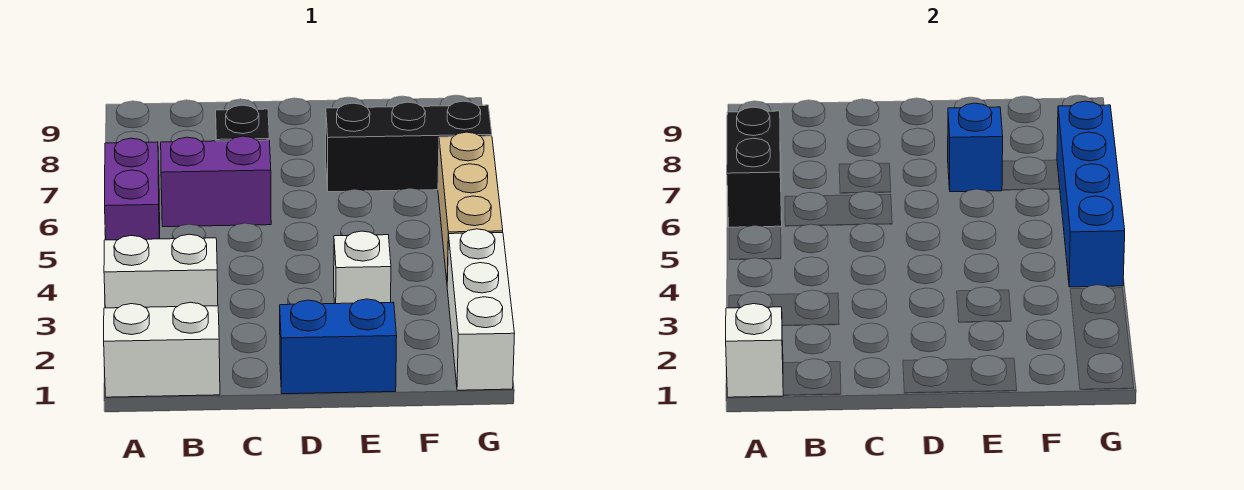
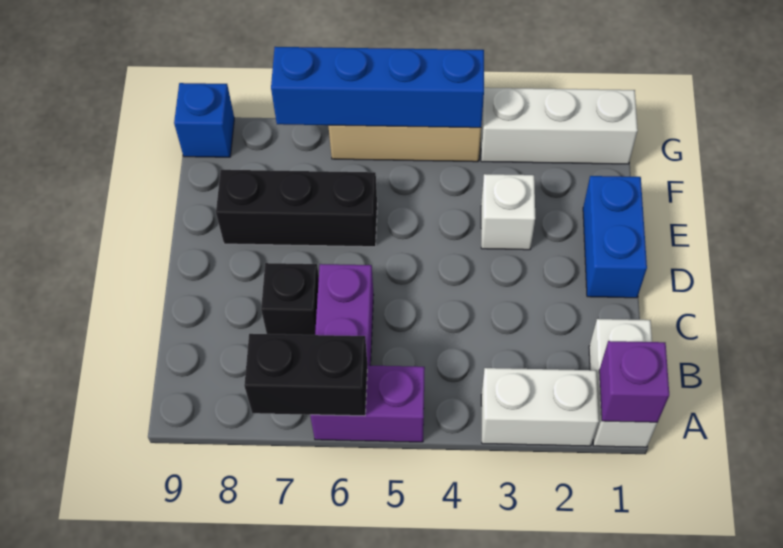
white brick A1 level 2 -> purple brick A1 level 2
white brick A3:B3 level 1 -> white brick A2:A3 level 1
black brick E7:G7 level 1 -> black brick E6:E8 level 1
blue brick E7 level 2 -> blue brick G9 level 1

